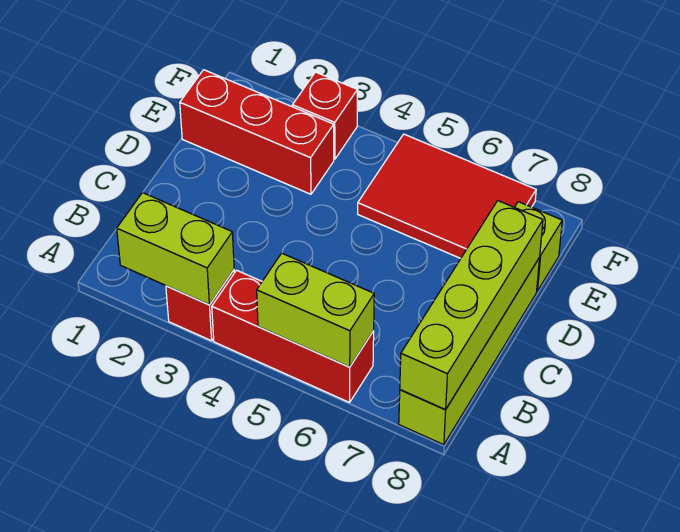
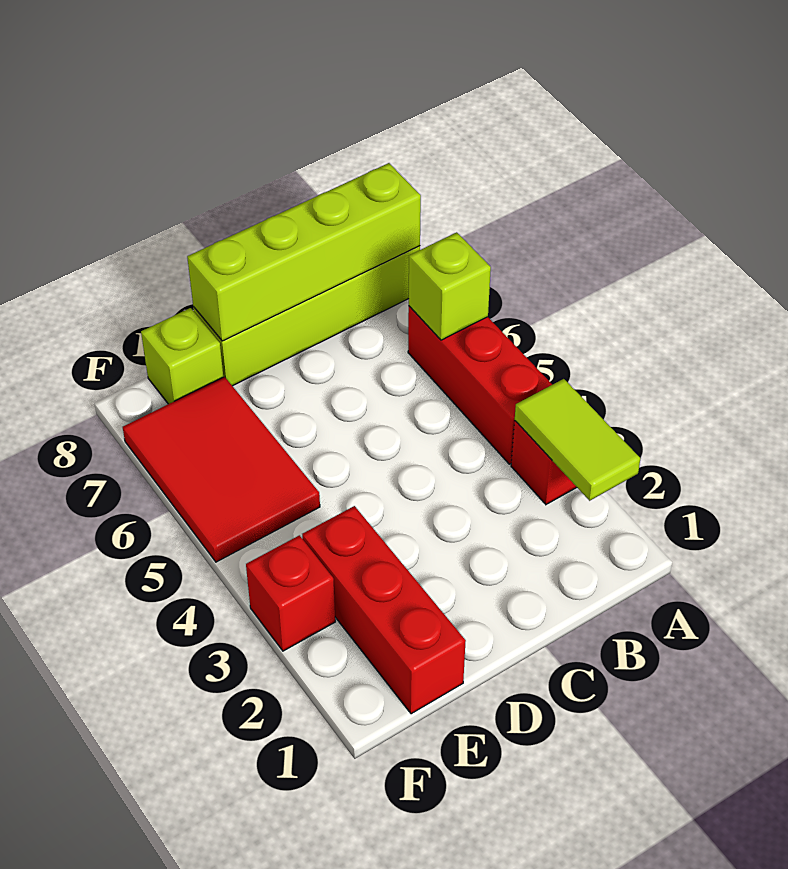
lime brick A2:A3 level 2 -> lime tile A2:A3 level 2
lime brick A5:A6 level 2 -> lime brick A6 level 2

